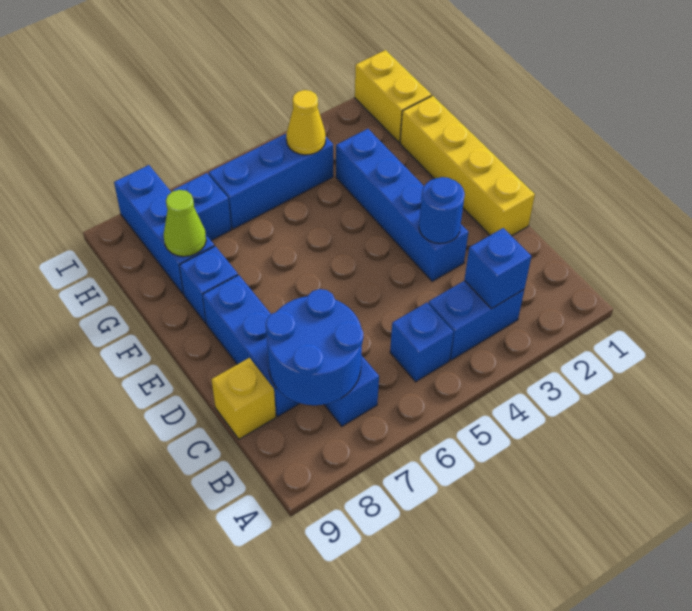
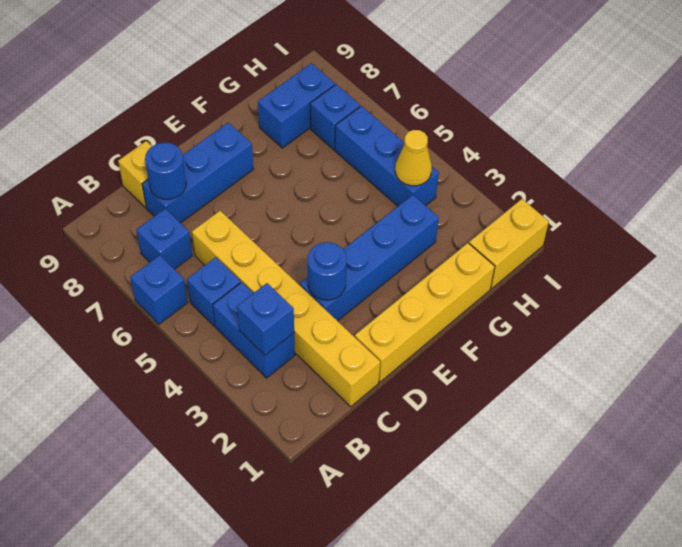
blue round brick B7:C8 level 2 -> blue round brick C8 level 2
none -> yellow brick C1:C6 level 1
blue brick F8 level 1 -> blue brick A6 level 1
blue brick G8:I8 level 1 -> blue brick G8:H8 level 1
lime cone G8 level 2 -> none

